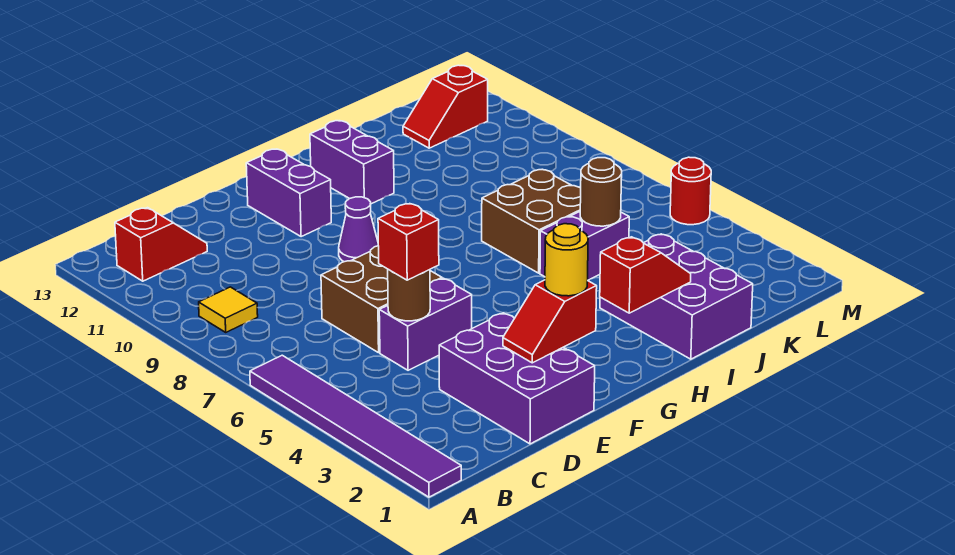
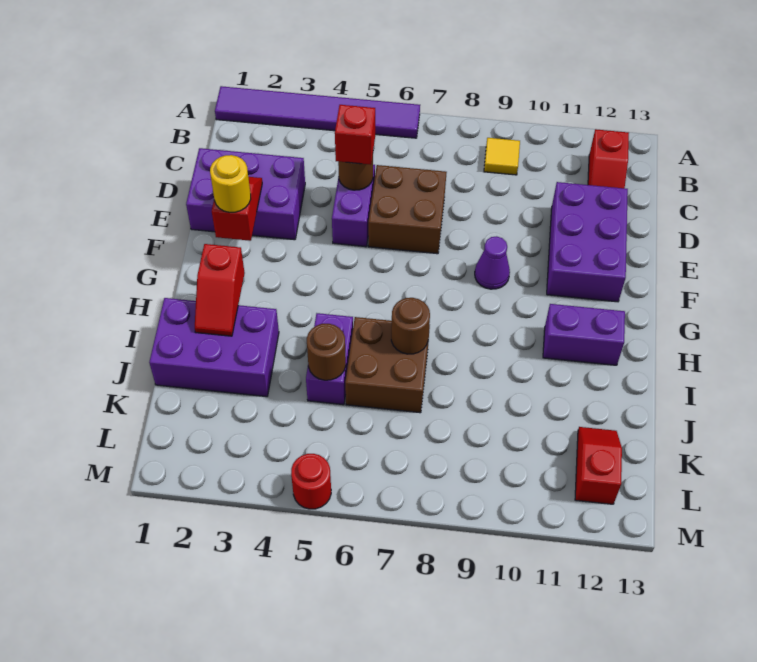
purple brick F11:F12 level 1 -> purple brick D11:F12 level 1
none -> brown round brick I7 level 2

